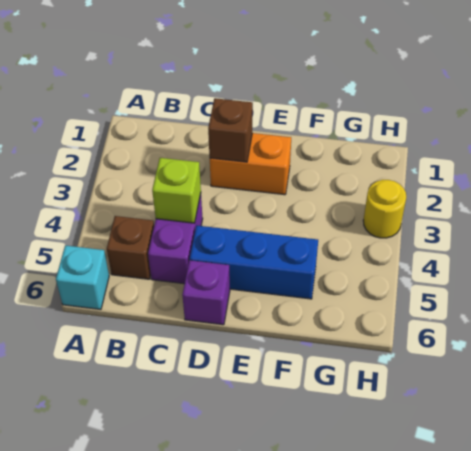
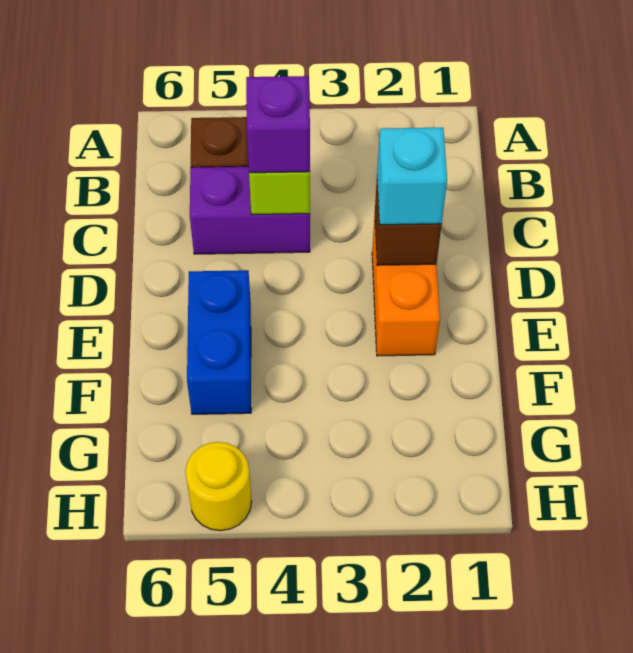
cyan brick A6 level 1 -> cyan brick D2 level 3
blue brick D5:F5 level 1 -> blue brick E5:F5 level 1
purple brick D6 level 1 -> purple brick C4 level 3
yellow round brick H3 level 1 -> yellow round brick H5 level 1

